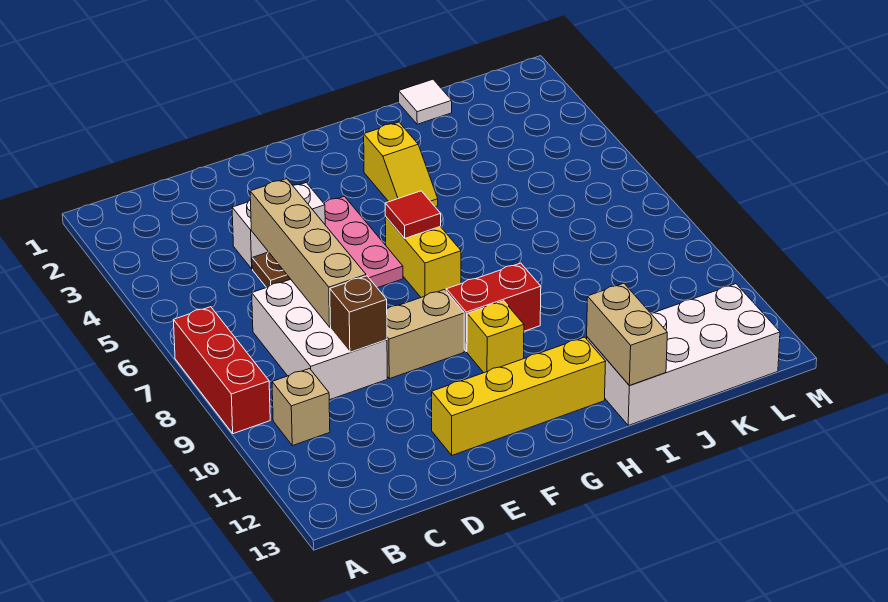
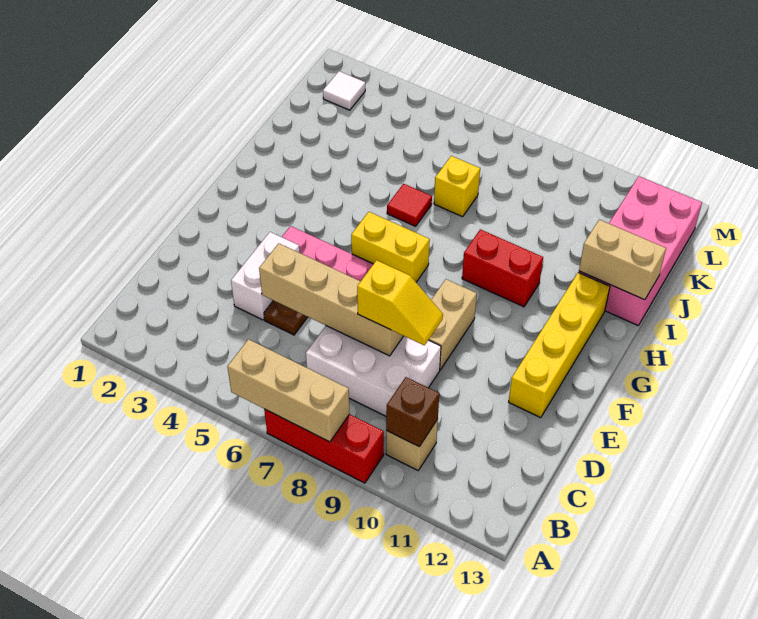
none -> tan brick A6:A8 level 2
brown brick D9 level 2 -> brown brick B10 level 2
red tile G6 level 2 -> red tile I6 level 1
red brick G9:H9 level 1 -> red brick H9:H10 level 1
yellow brick G10 level 1 -> yellow brick J7 level 1
yellow slope H3:H4 level 1 top 3 -> yellow slope D8:D9 level 3 top 8
white brick I12:L13 level 1 -> pink brick I12:L13 level 1
white tile J1 level 1 -> white tile L2 level 1

